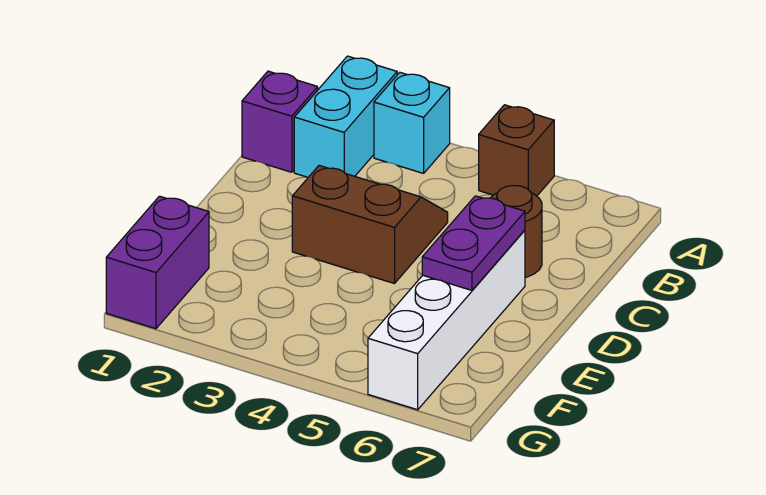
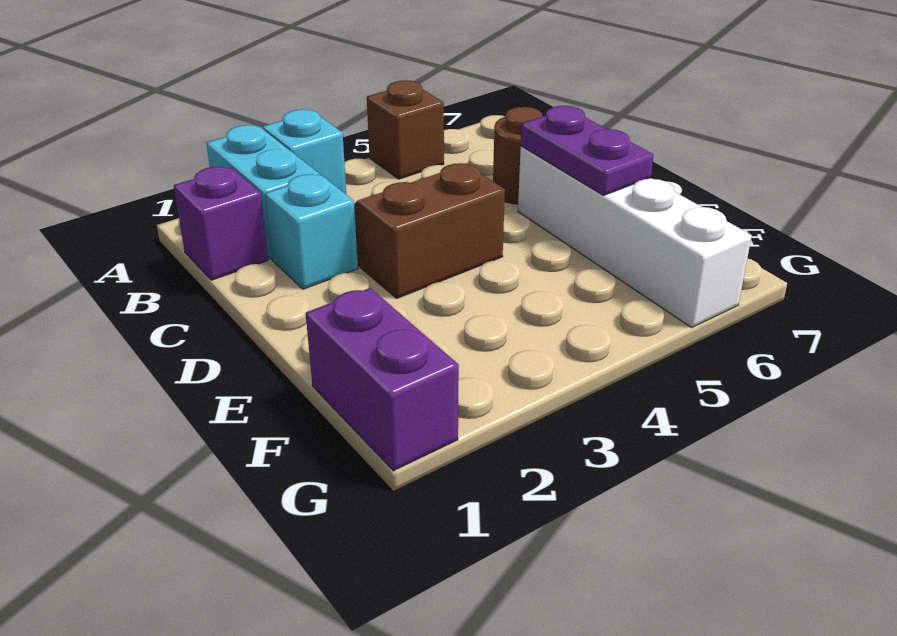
none -> cyan brick C2 level 1

